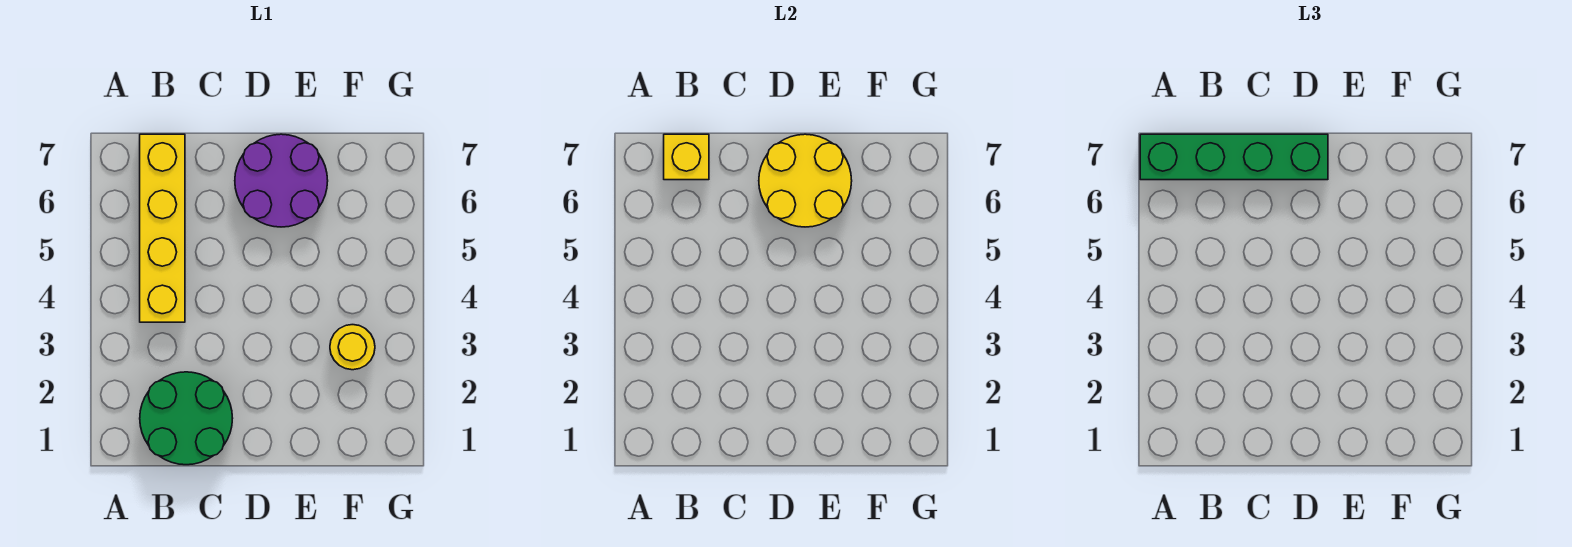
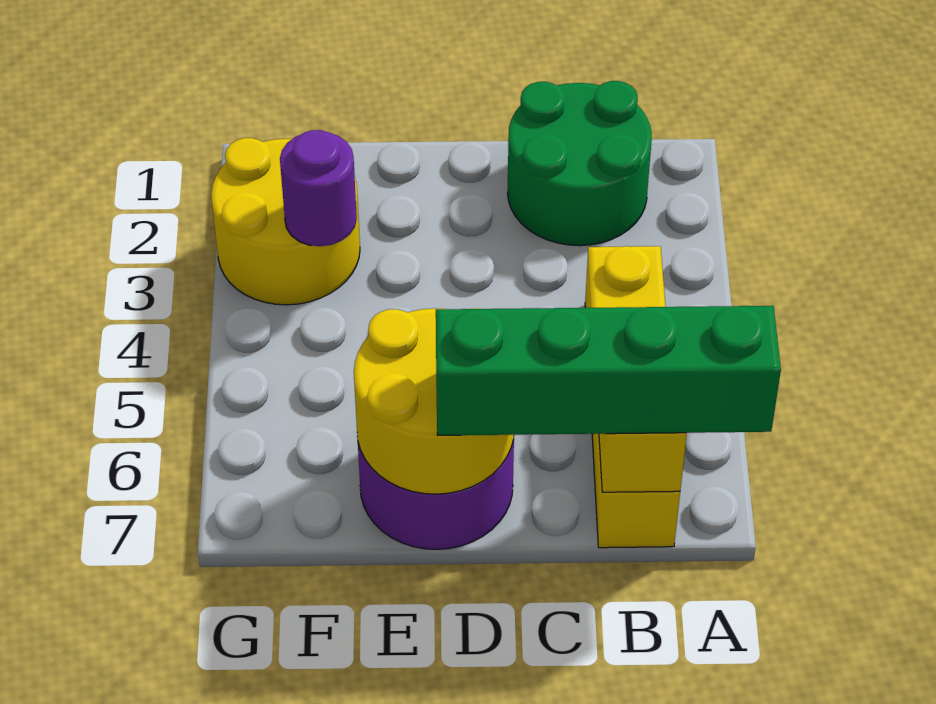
yellow round brick F3 level 1 -> yellow round brick F2:G3 level 1
none -> purple round brick F3 level 2

